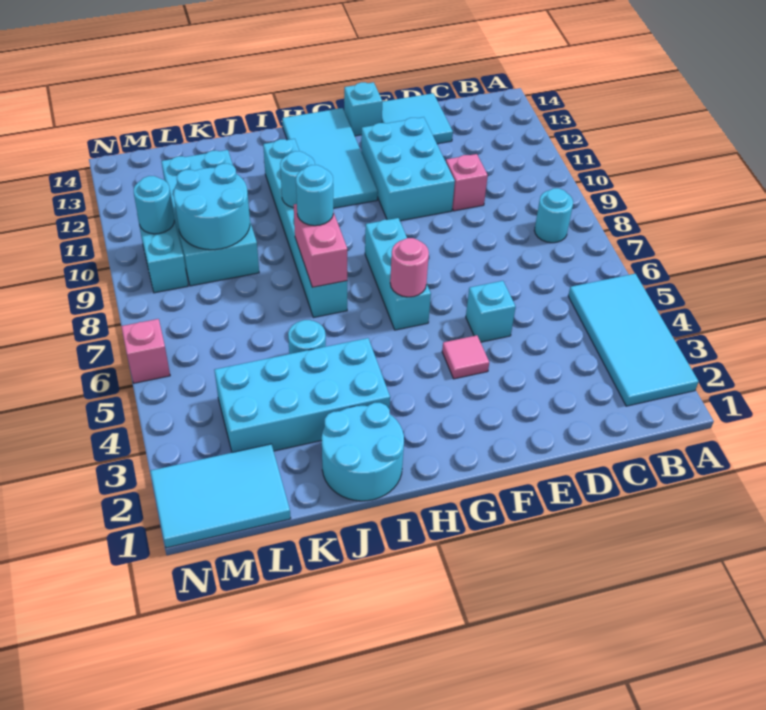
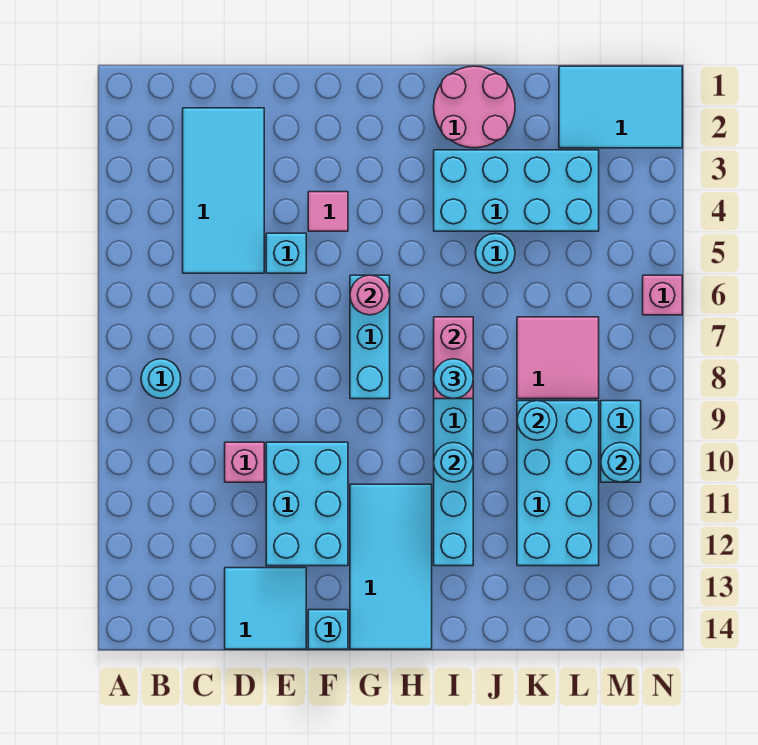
cyan tile A2:B5 level 1 -> cyan tile C2:D5 level 1
cyan round brick I1:J2 level 1 -> pink round brick I1:J2 level 1
none -> pink tile K7:L8 level 1
cyan round brick K9:L10 level 2 -> cyan round brick K9 level 2

